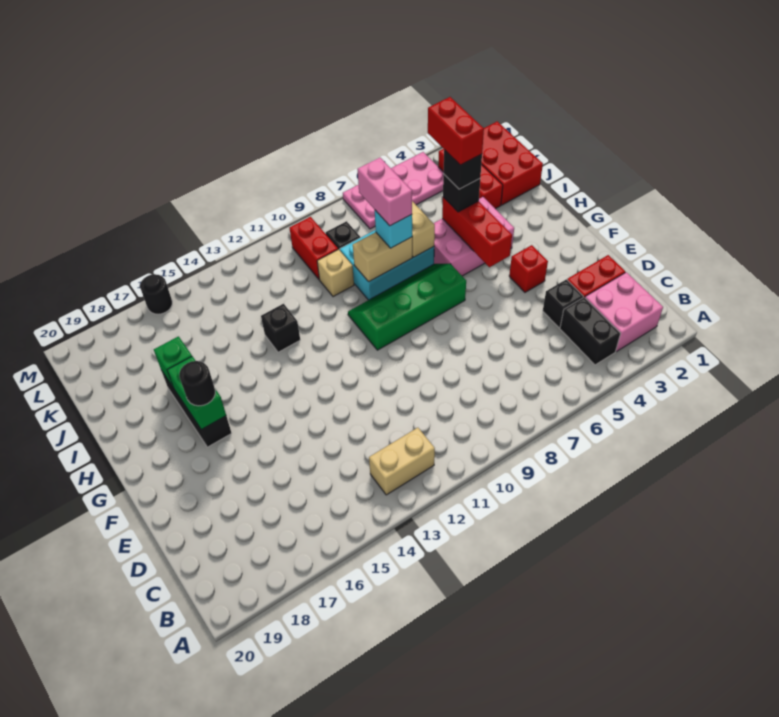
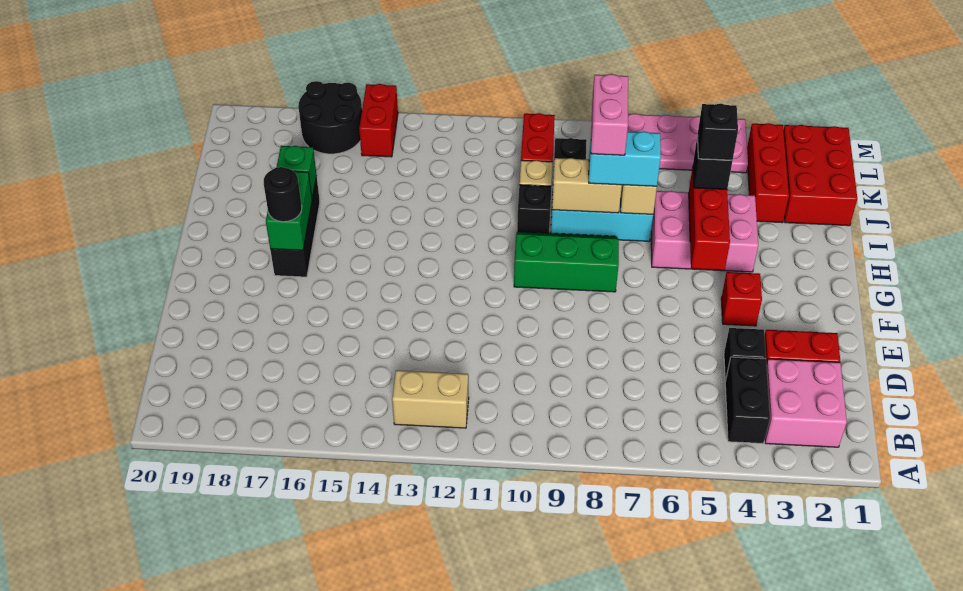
green slope G7:H10 level 1 top G -> green slope G8:H10 level 1 top G
red brick I5:J5 level 5 -> red brick L15:M15 level 1
cyan brick I8 level 3 -> cyan brick I7:I8 level 3
black brick I13 level 1 -> black brick I10 level 1
black round brick M16 level 1 -> black round brick L16:M17 level 1

